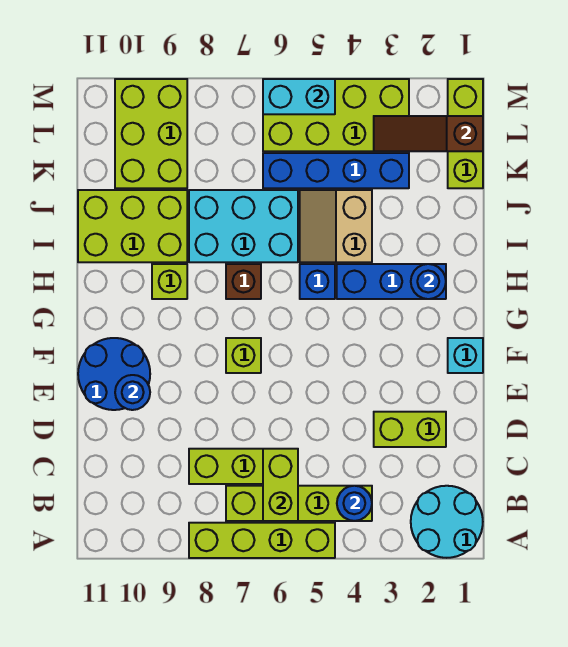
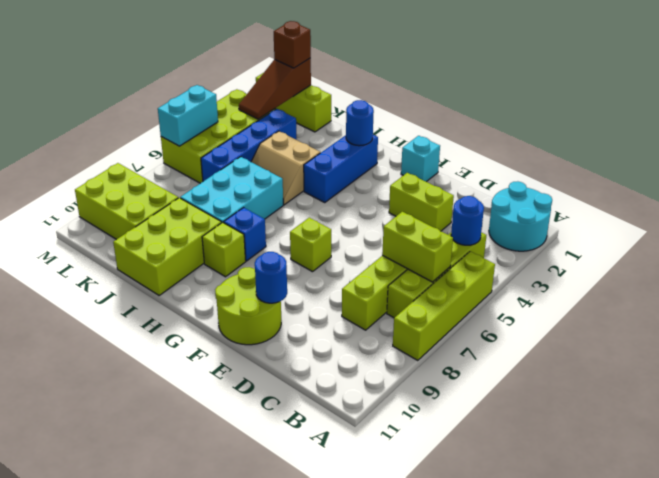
lime brick D2:D3 level 1 -> lime brick D3:E3 level 1
blue round brick E10:F11 level 1 -> lime round brick E10:F11 level 1
blue brick H5 level 1 -> blue brick H8 level 1
brown brick H7 level 1 -> brown brick L1 level 3

